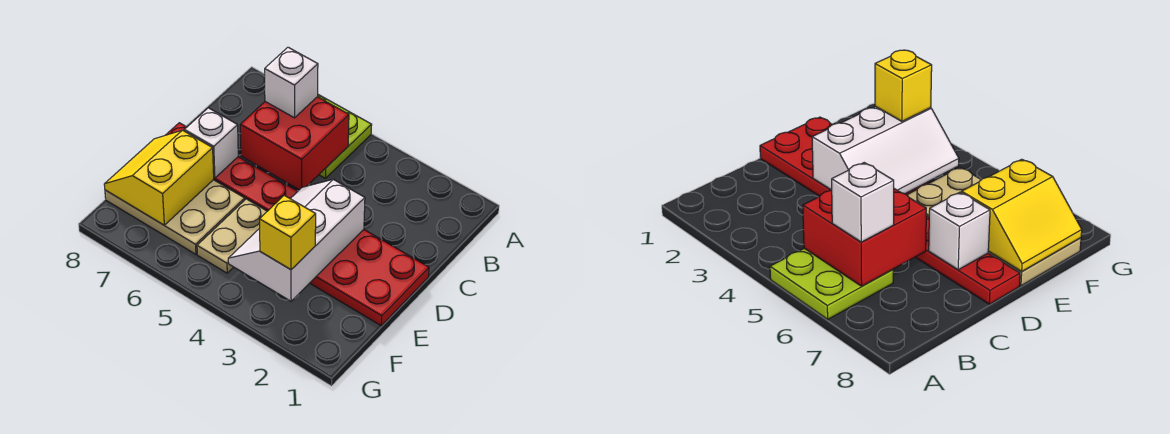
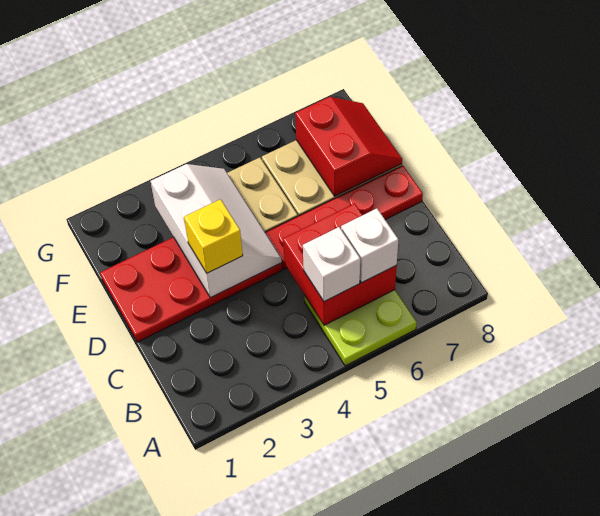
white brick D7 level 2 -> white brick B5 level 3
yellow slope E7:F8 level 2 top 7 -> red slope E7:F8 level 2 top 7
yellow brick F3 level 3 -> yellow brick D3 level 3

